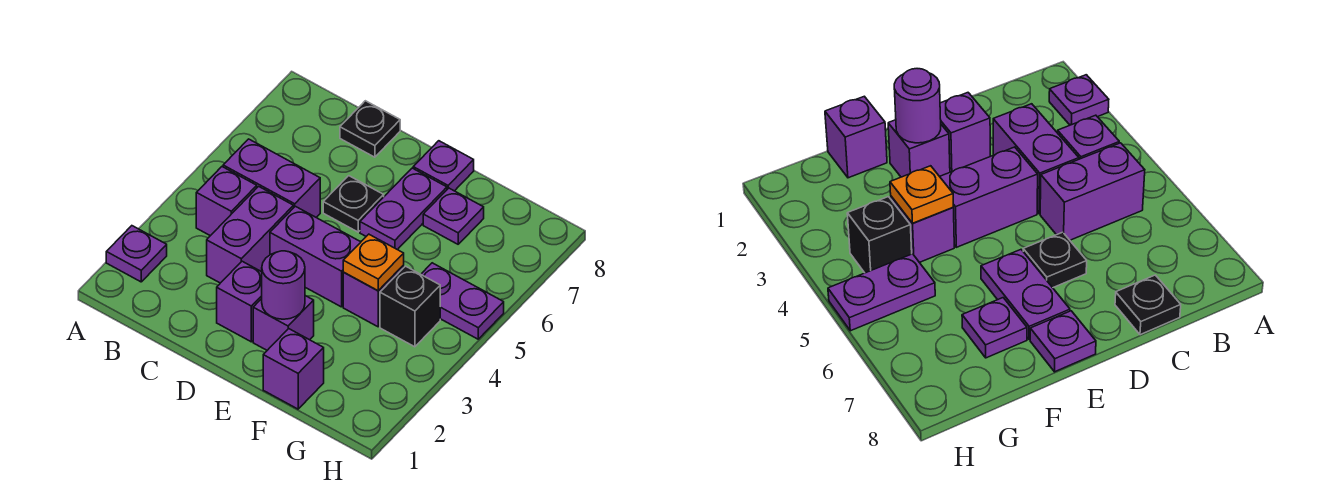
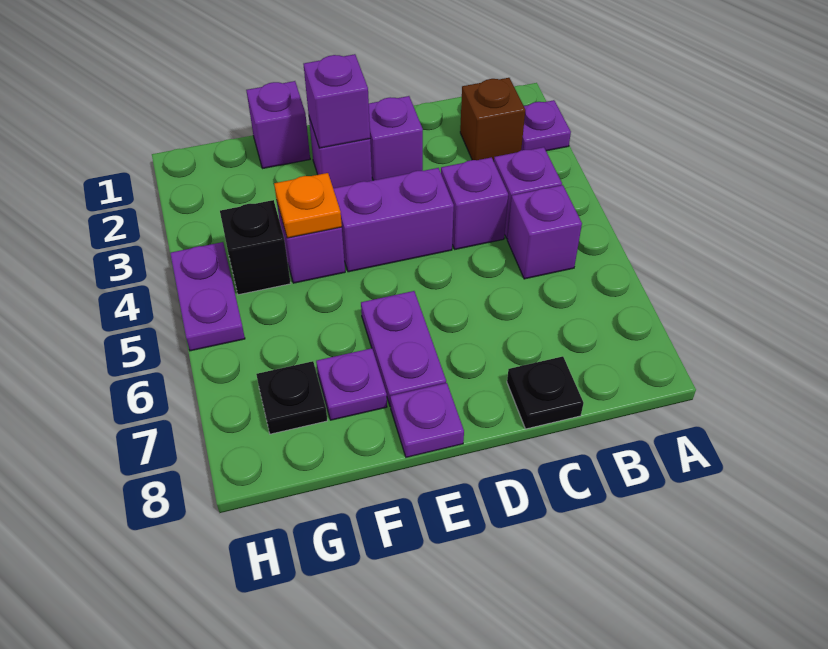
none -> brown brick B2 level 1
purple brick B5:C5 level 1 -> purple brick B5 level 1
purple brick C3:C4 level 1 -> purple brick C4 level 1
black plate D6 level 1 -> black plate G7 level 1
purple round brick E2 level 2 -> purple brick E2 level 2
purple plate G5:H5 level 1 -> purple plate H4:H5 level 1

